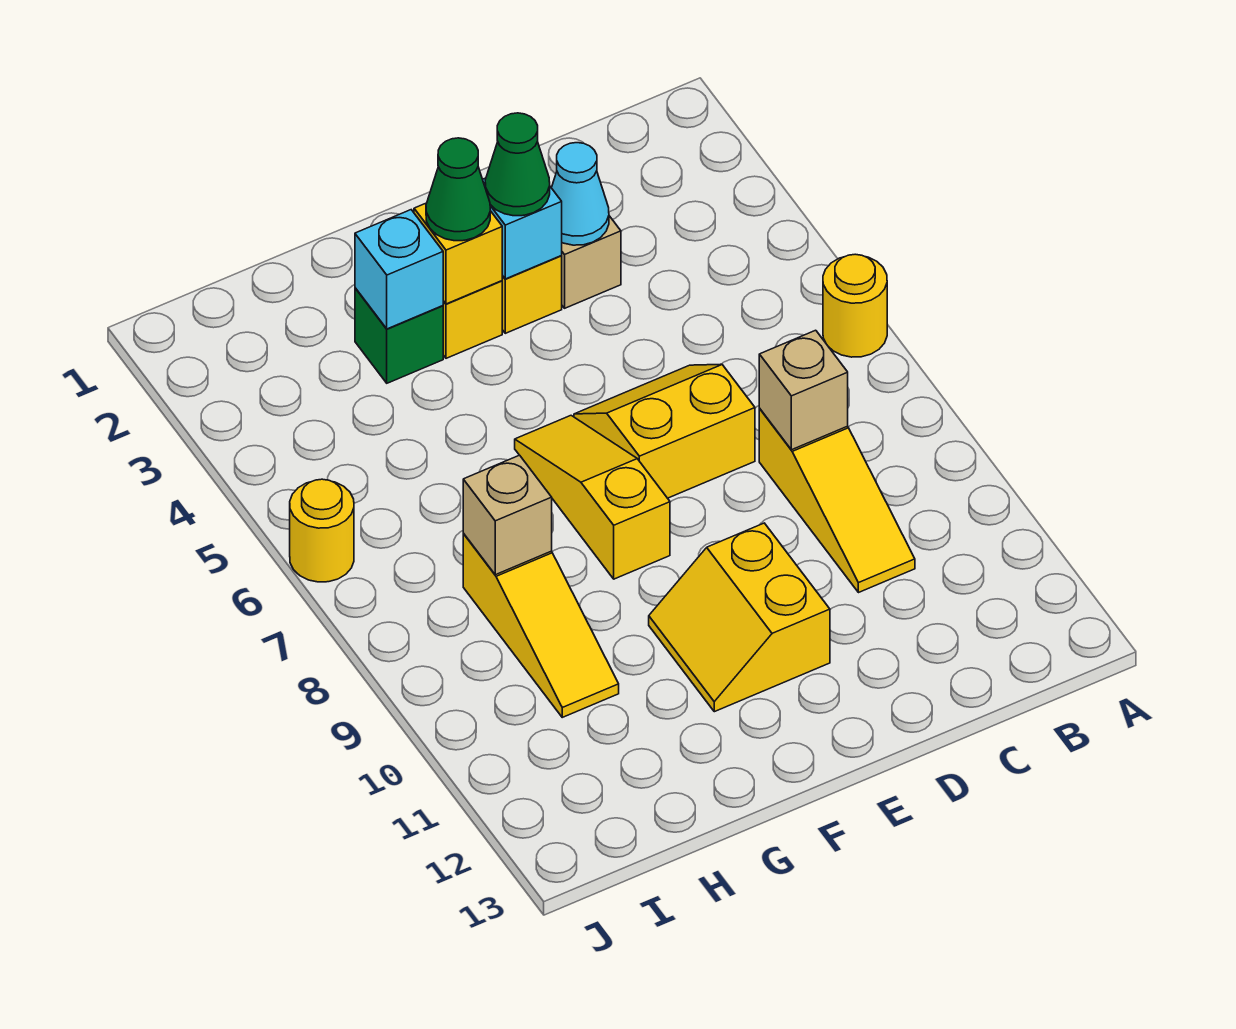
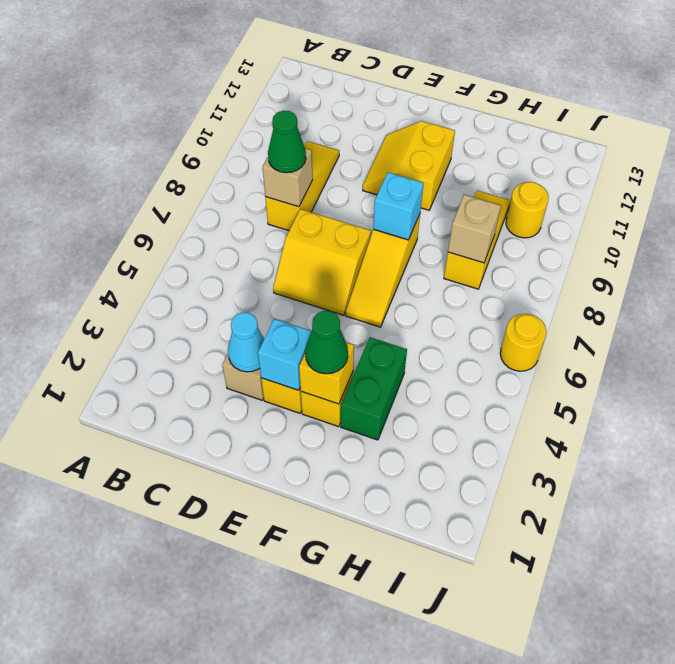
yellow round brick A6 level 1 -> yellow round brick I10 level 1
green cone E3 level 3 -> green cone C8 level 3
yellow slope E10:F11 level 1 top E -> yellow slope E10:F11 level 1 top F
green brick G3 level 1 -> green brick G3:G4 level 1
cyan brick G3 level 2 -> cyan brick F8 level 2

